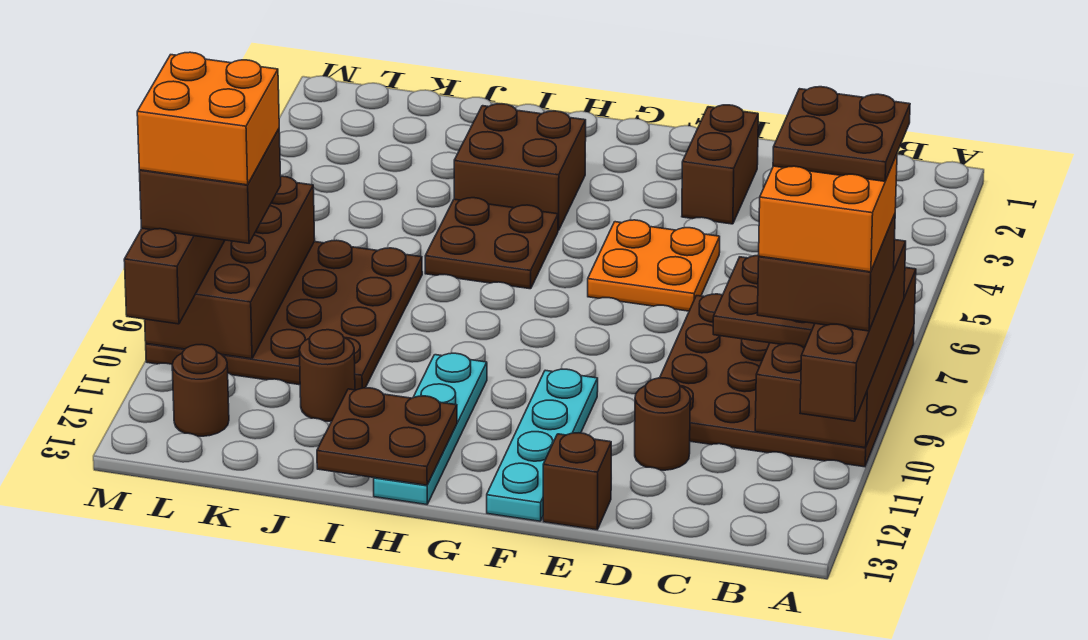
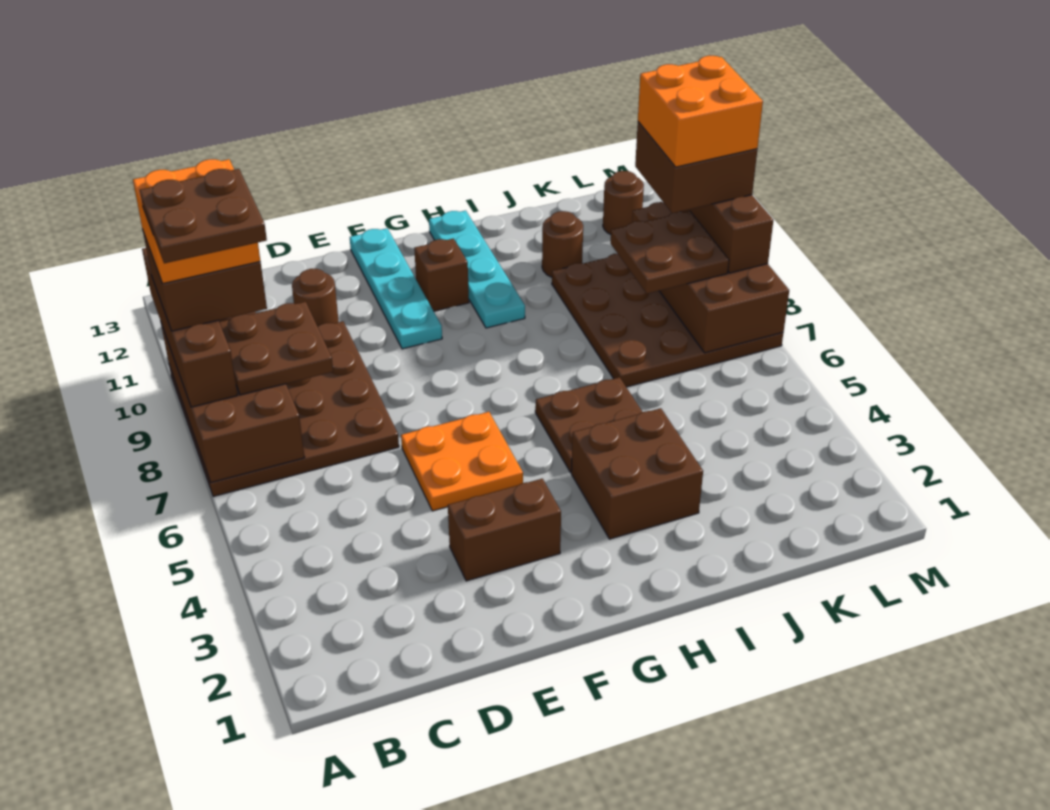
brown brick E2:E3 level 1 -> brown brick E3:F3 level 1
brown brick E13 level 1 -> brown brick G11 level 1
brown plate H12:I13 level 2 -> brown plate K8:L9 level 3

